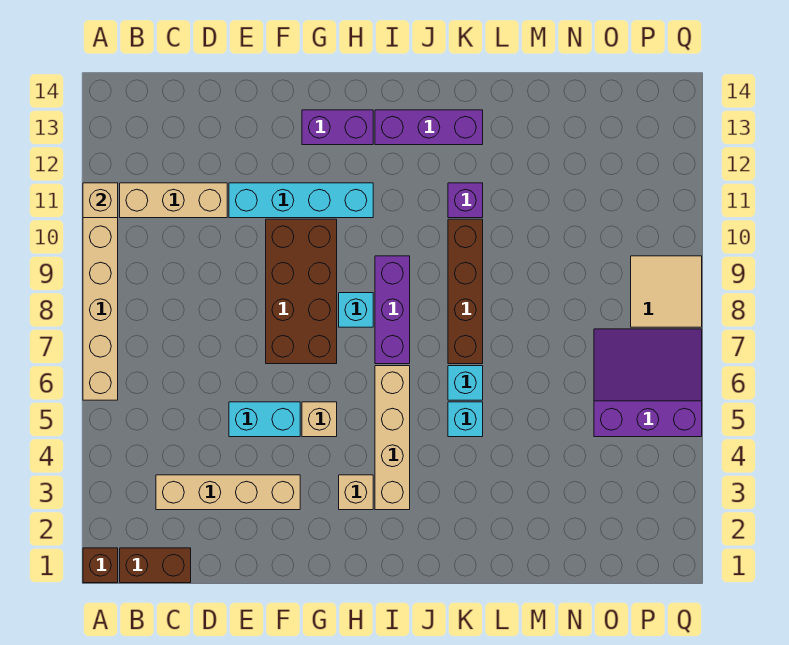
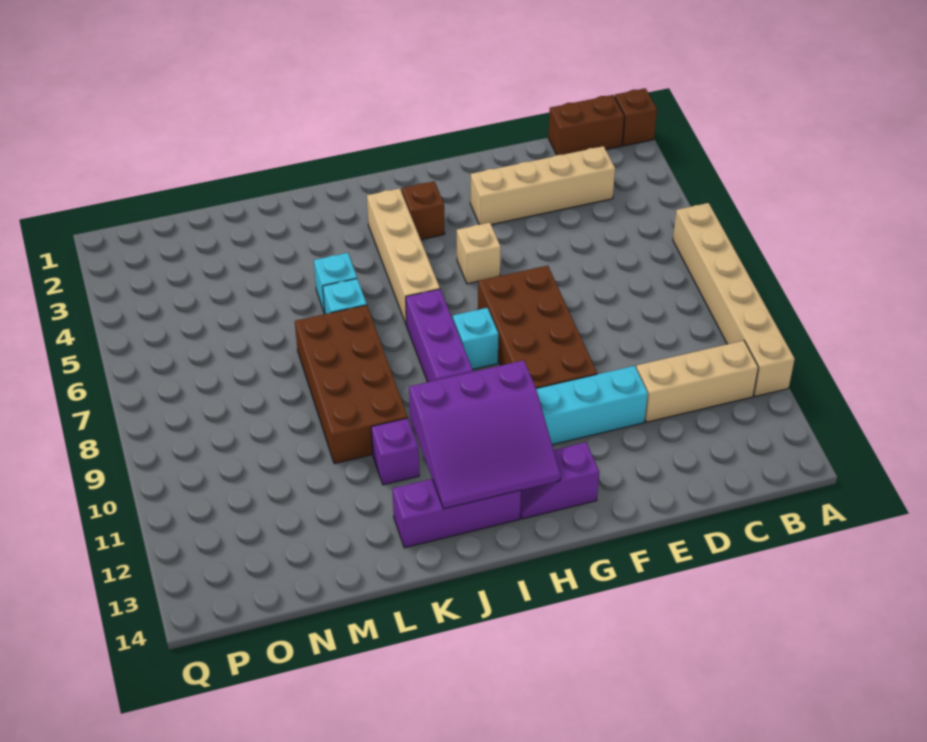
tan brick A11 level 2 -> none
cyan brick E5:F5 level 1 -> none
purple brick G13:H13 level 1 -> purple slope G13:H13 level 1 top G
tan brick H3 level 1 -> brown brick H3 level 1
brown brick K7:K10 level 1 -> brown brick K7:L10 level 1
purple slope O5:Q7 level 1 top 5 -> purple slope H11:J13 level 2 top 11
tan tile P8:Q9 level 1 -> none

